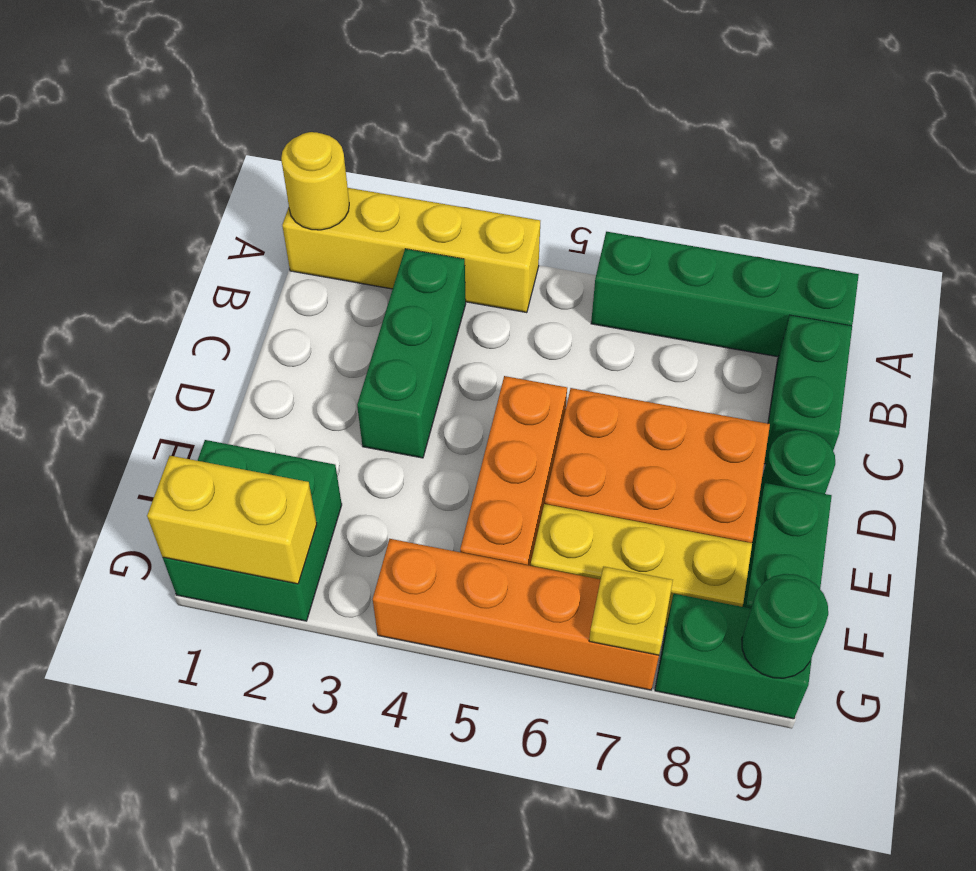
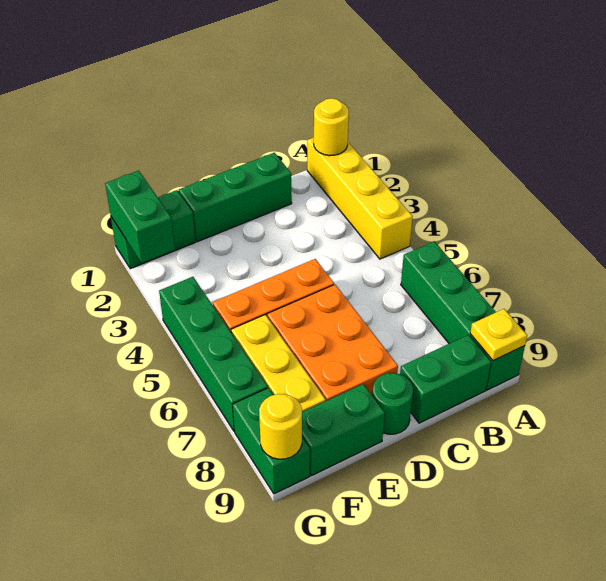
green brick B3:D3 level 1 -> green brick C1:E1 level 1
green brick F1:G2 level 1 -> green brick F1:G1 level 1
yellow brick G1:G2 level 2 -> green brick G1:G2 level 2
orange brick G4:G7 level 1 -> green brick G4:G7 level 1
yellow plate G7 level 2 -> yellow plate A9 level 2
green round brick G9 level 2 -> yellow round brick G9 level 2

